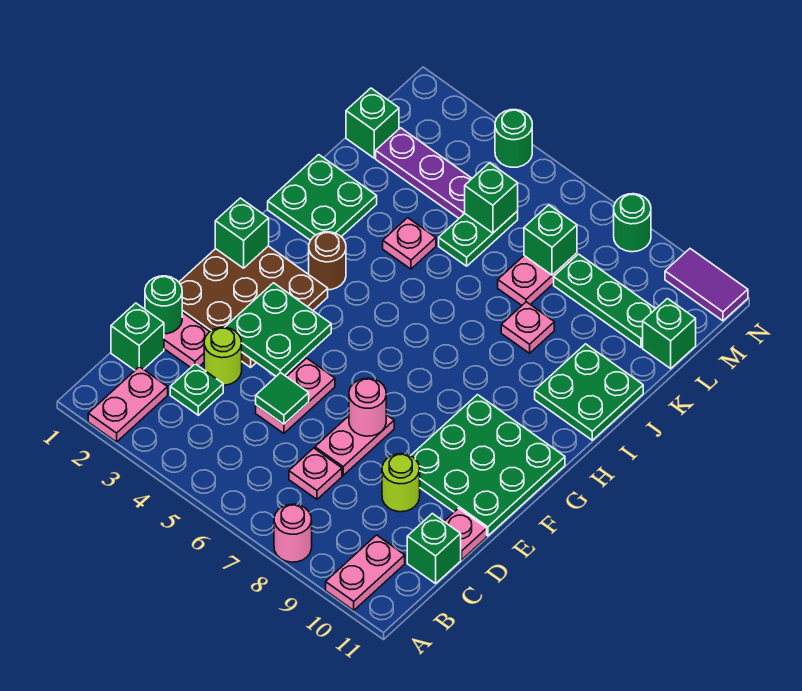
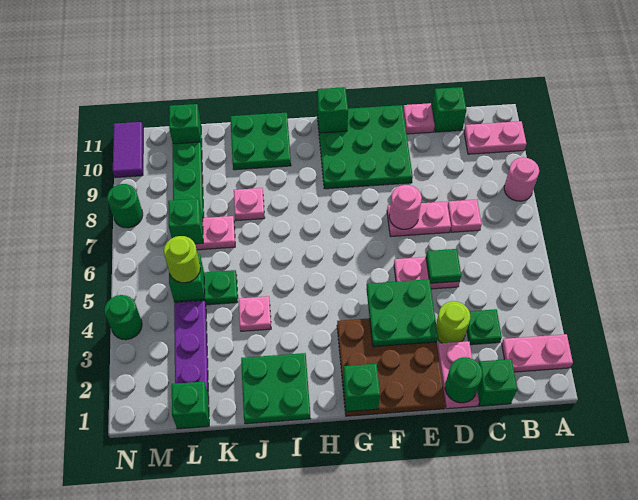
lime round brick D9 level 1 -> lime round brick L5 level 3
none -> green brick G11 level 2
brown round brick H3 level 1 -> none

